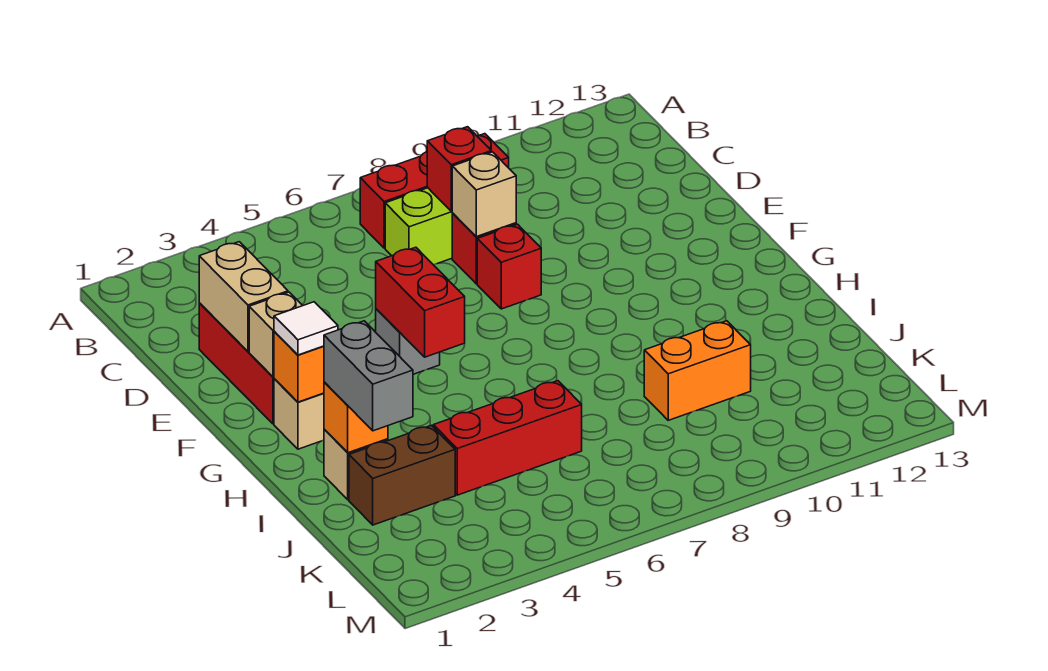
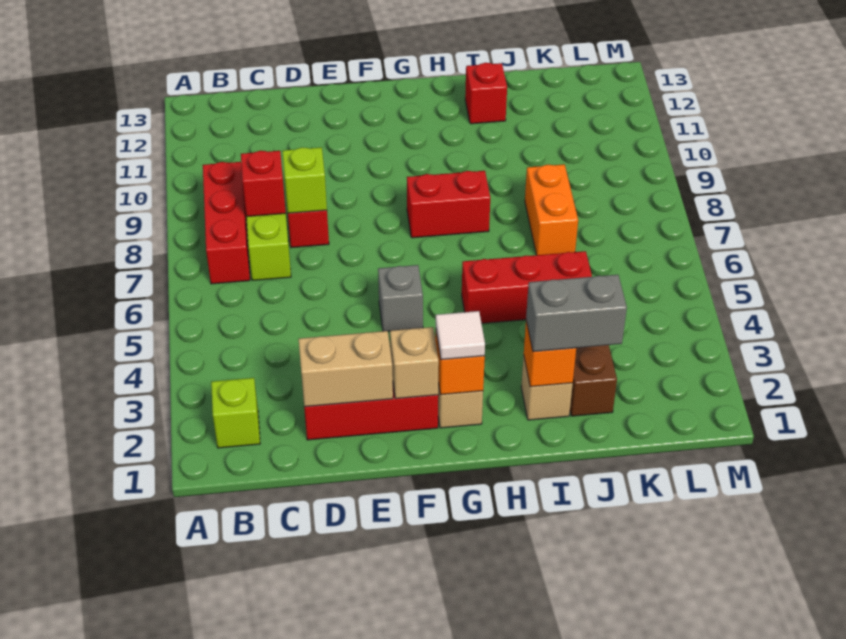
none -> lime brick B2 level 1
tan brick D8 level 2 -> lime brick D8 level 2
red brick E8 level 1 -> red brick I12 level 1
red brick F5:G5 level 2 -> red brick G8:H8 level 1
red brick J4:J6 level 1 -> red brick H5:J5 level 1
orange brick J9:J10 level 1 -> orange brick J7:J8 level 1

